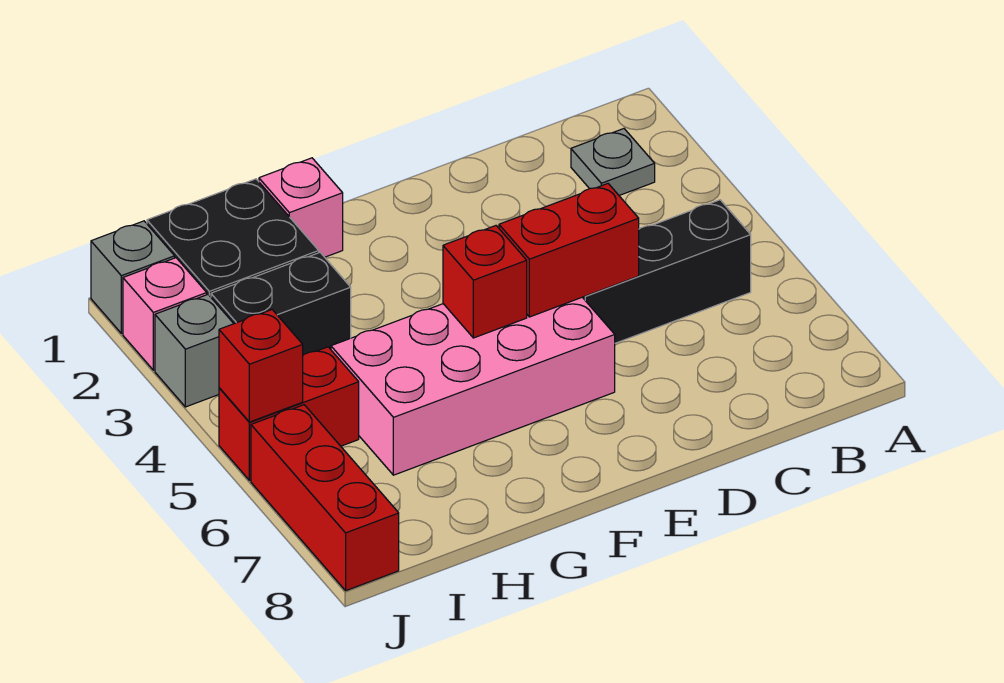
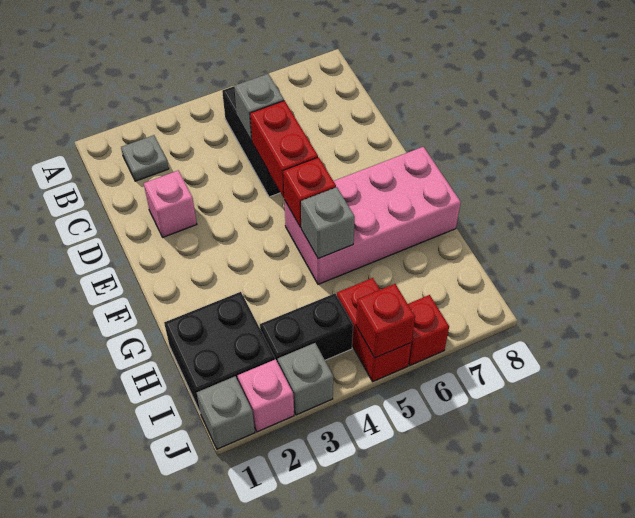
none -> grey brick C5 level 2
pink brick E5:H6 level 1 -> pink brick F5:G8 level 1
pink brick G1 level 1 -> pink brick D2 level 1
none -> grey brick G5 level 2
black brick H3:I3 level 1 -> black brick I3:I4 level 1
red brick J6:J8 level 1 -> red brick J6 level 1

